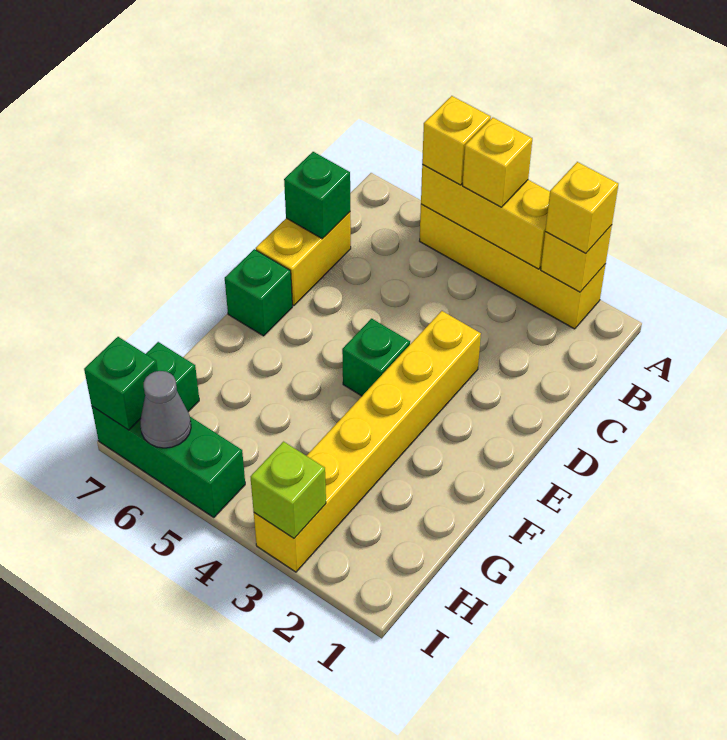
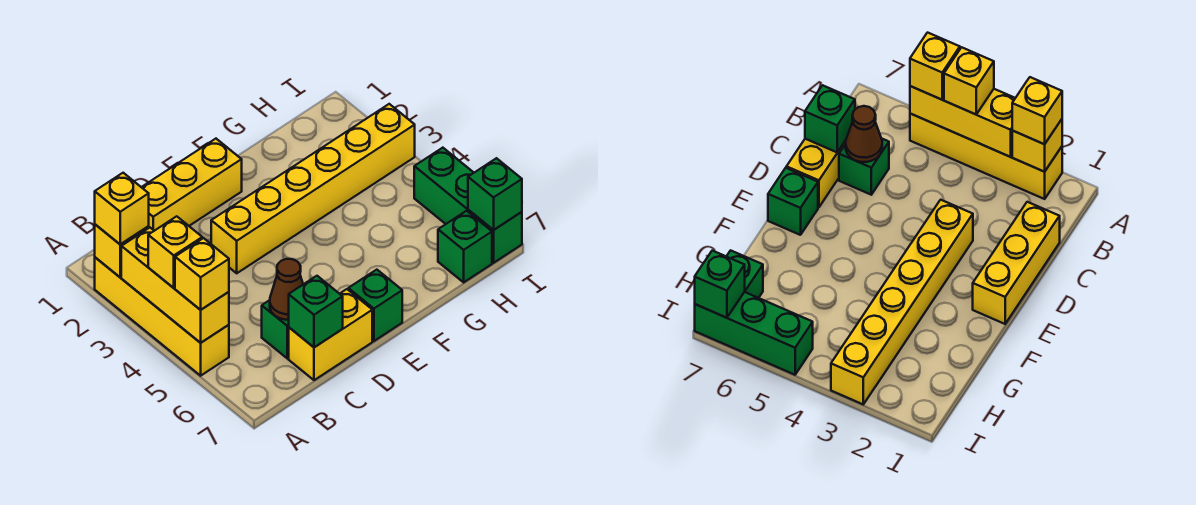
none -> yellow brick C1:E1 level 1
none -> brown cone C6 level 2
green brick E4 level 1 -> green brick C6 level 1
lime brick I3 level 2 -> none
grey cone I6 level 2 -> none

